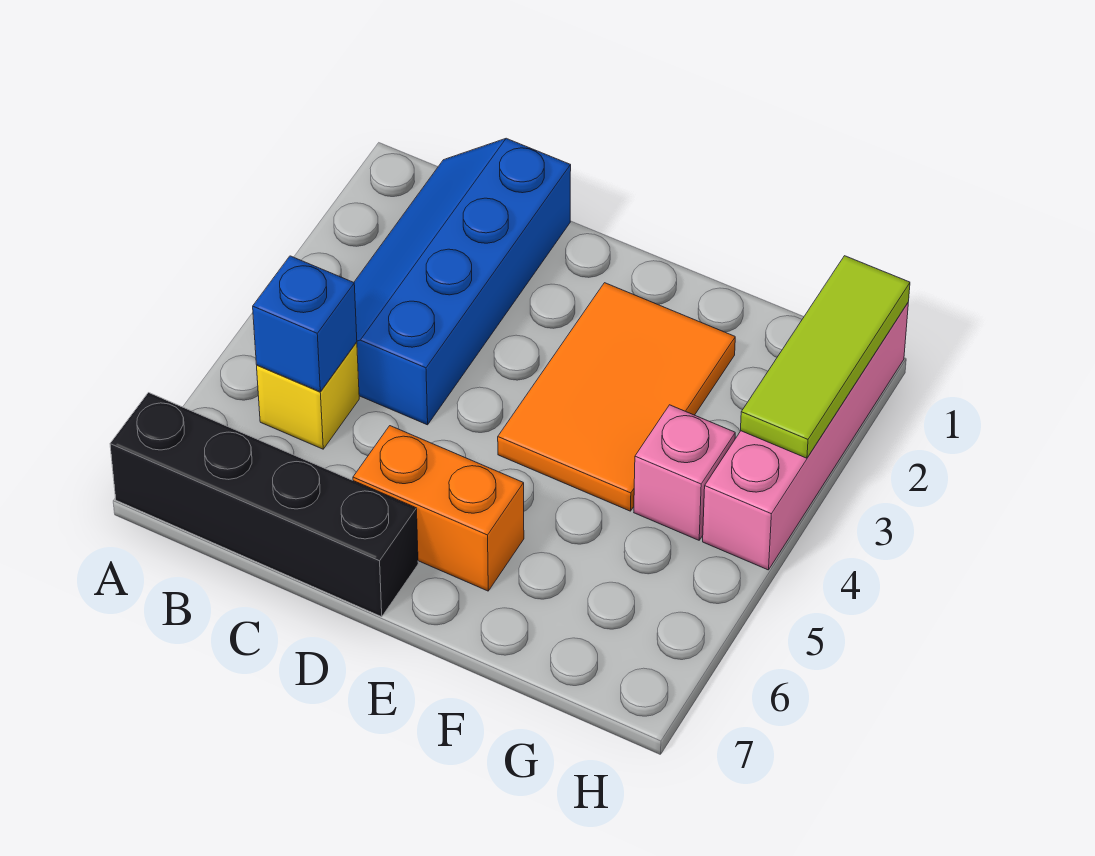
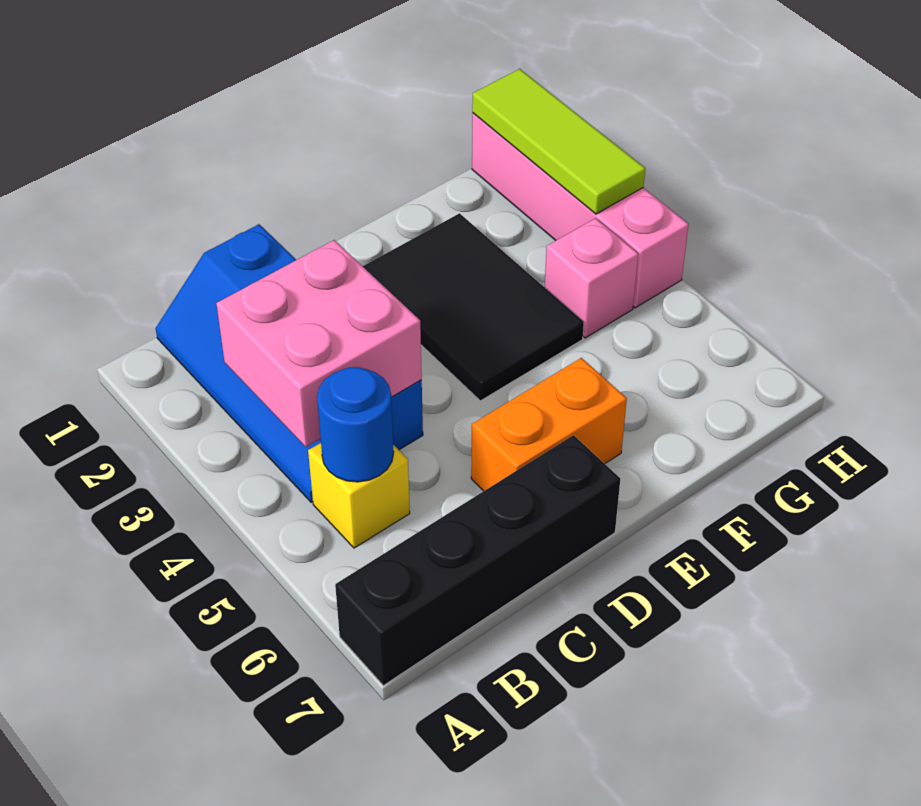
none -> pink brick B3:C4 level 2
blue brick B5 level 2 -> blue round brick B5 level 2
orange tile E2:F4 level 1 -> black tile E2:F4 level 1

